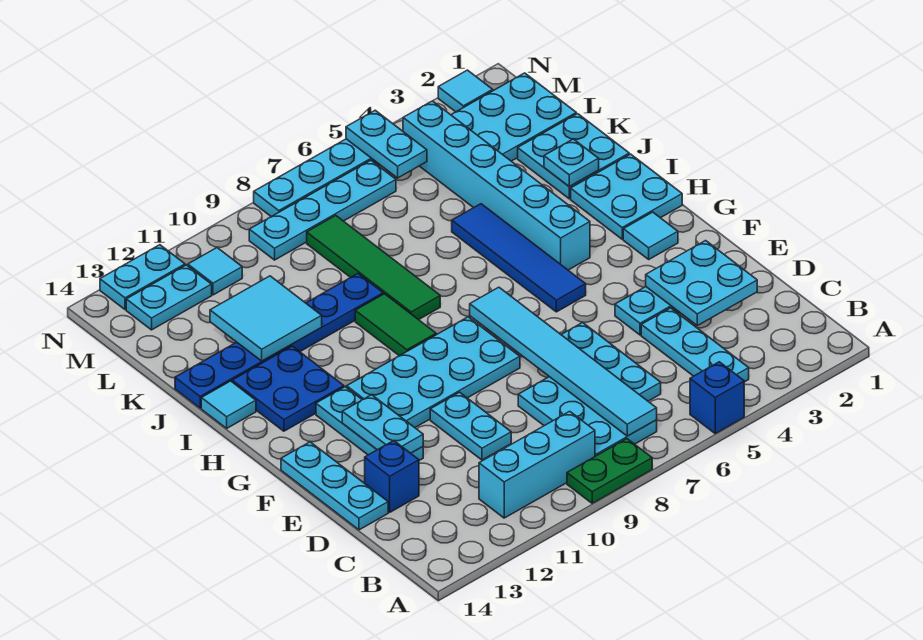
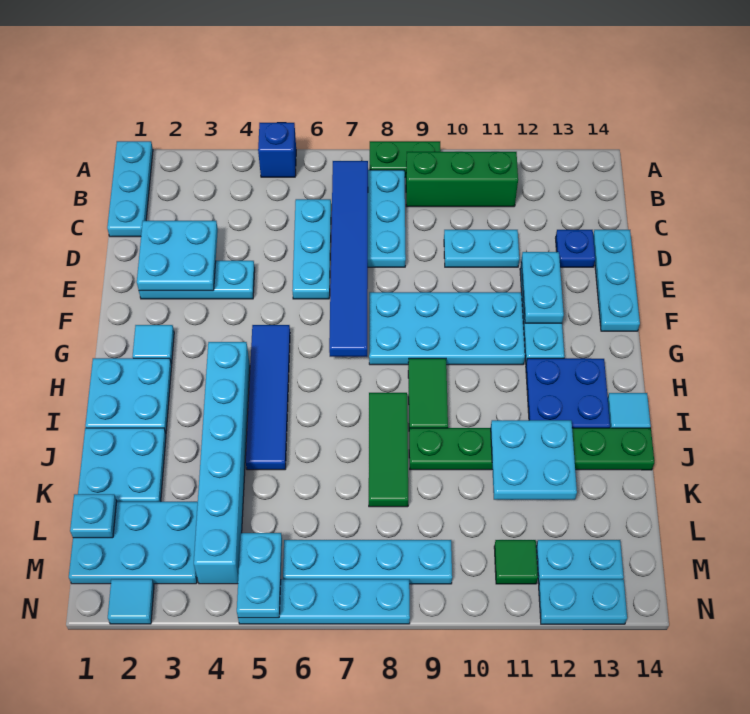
cyan plate B4:D4 level 1 -> cyan plate A1:C1 level 1
cyan tile B7:G7 level 2 -> blue tile B7:G7 level 2
cyan brick B9:B11 level 1 -> green brick B9:B11 level 1
cyan plate D10:E10 level 1 -> cyan plate D10:D11 level 1
blue brick D13 level 1 -> blue plate D13 level 1
green tile I8:L8 level 1 -> green tile I8:K8 level 1
cyan plate J2 level 2 -> cyan plate L1 level 2
blue plate J9:J14 level 1 -> green plate J9:J14 level 1
cyan tile J11:K12 level 2 -> cyan plate J11:K12 level 2
cyan tile M11 level 1 -> green tile M11 level 1

